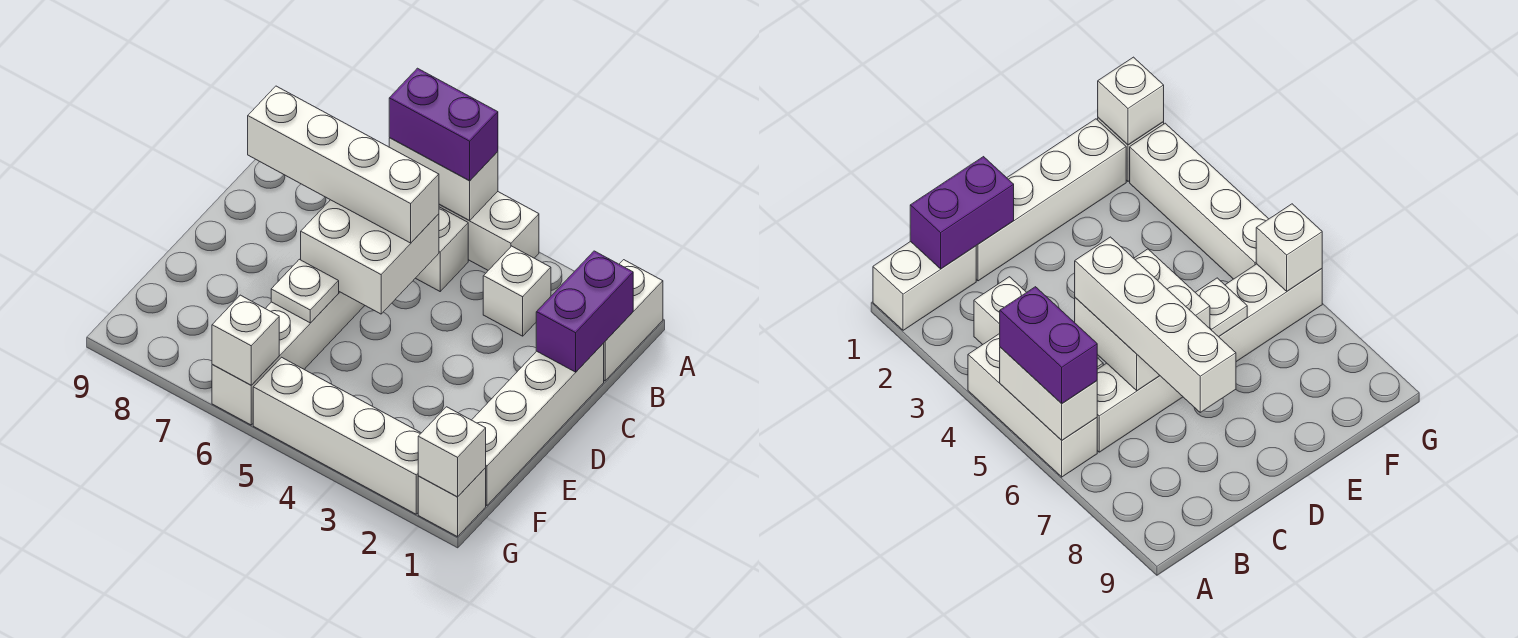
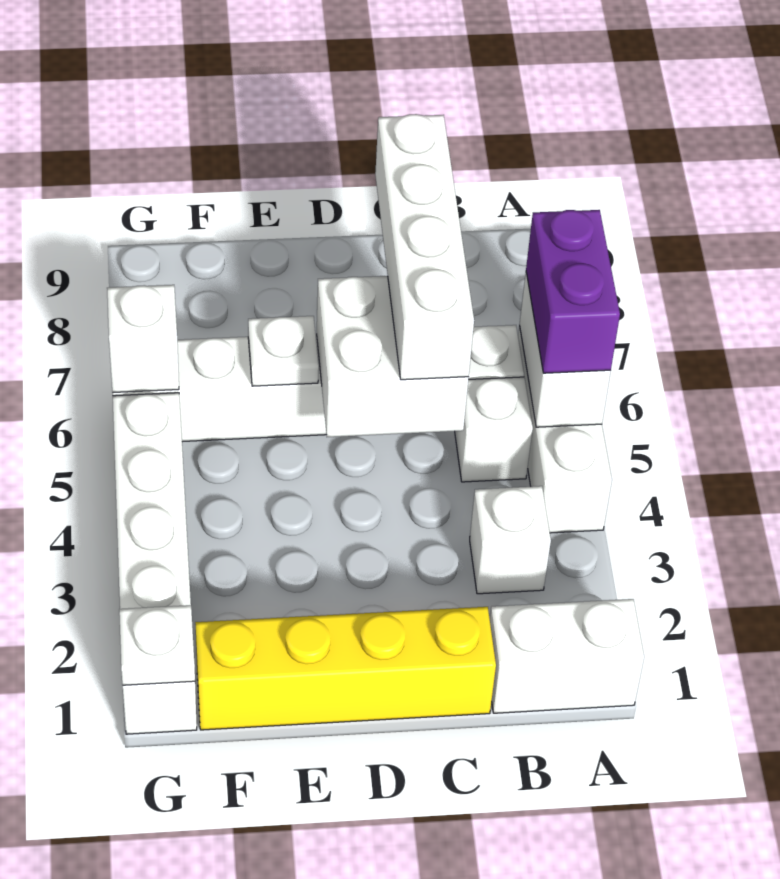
purple brick B1:C1 level 2 -> none
white brick C1:F1 level 1 -> yellow brick C1:F1 level 1
white brick G1 level 2 -> white plate G1 level 2

